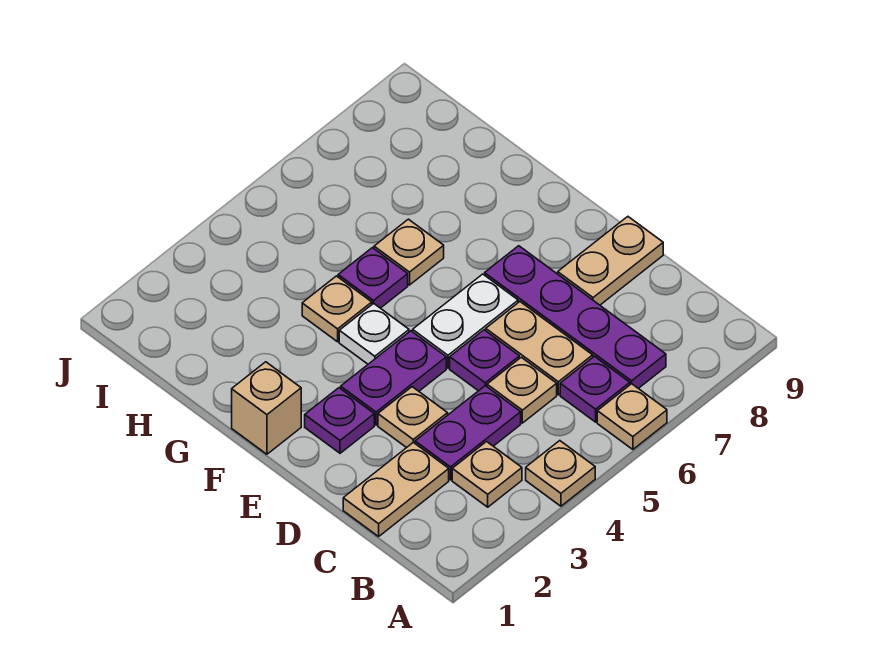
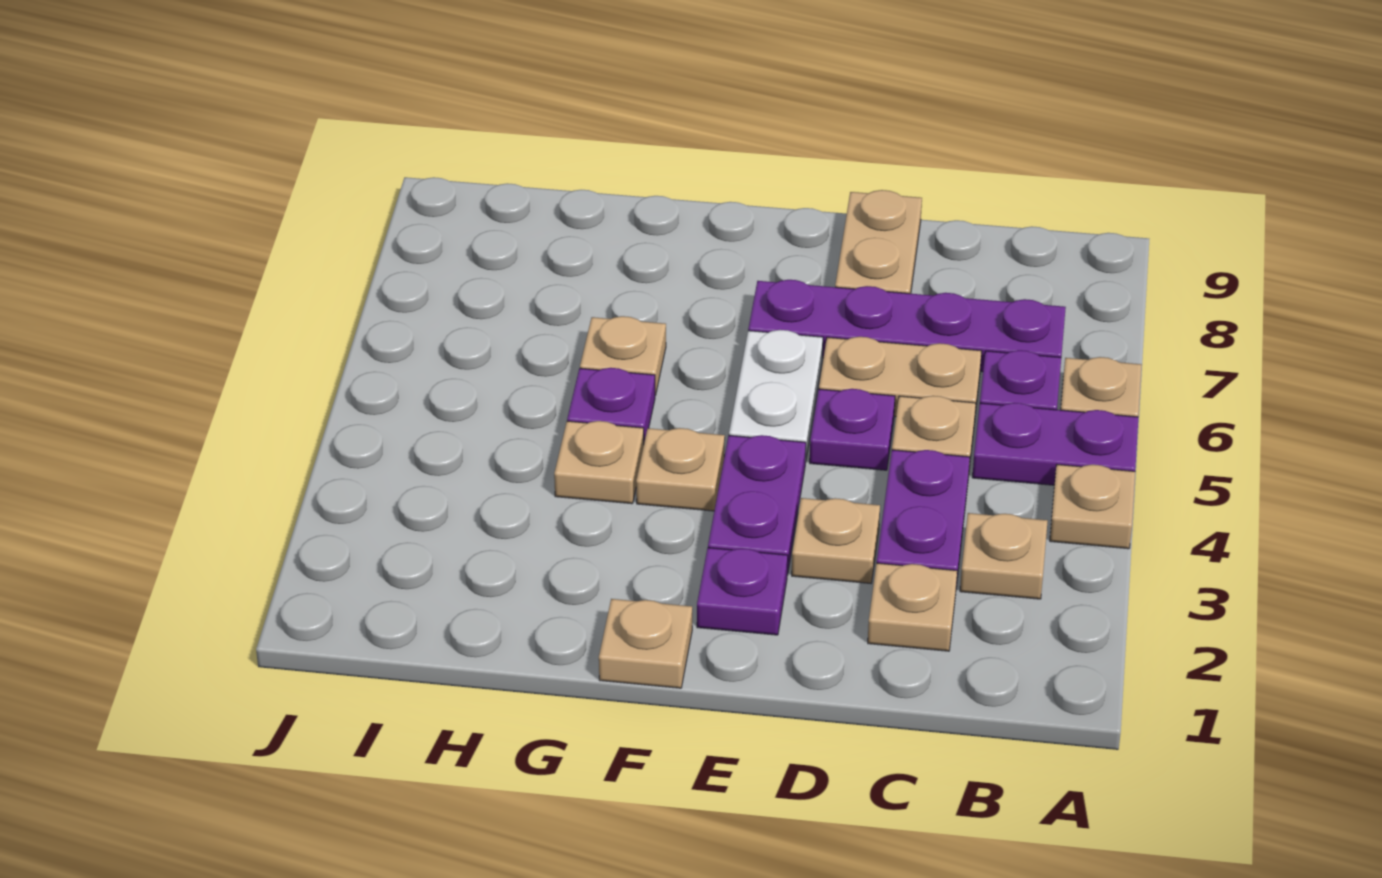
none -> purple plate A5:B5 level 1
tan plate C1:C2 level 1 -> tan plate C2 level 1
tan brick F1 level 1 -> tan plate F1 level 1
white plate F4 level 1 -> tan plate F4 level 1

